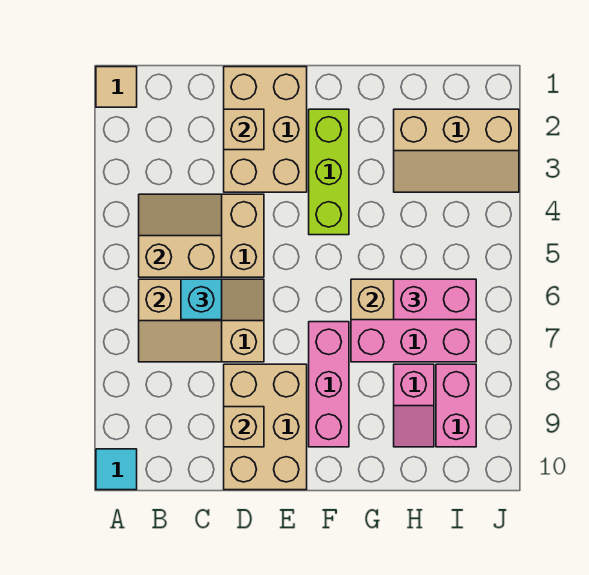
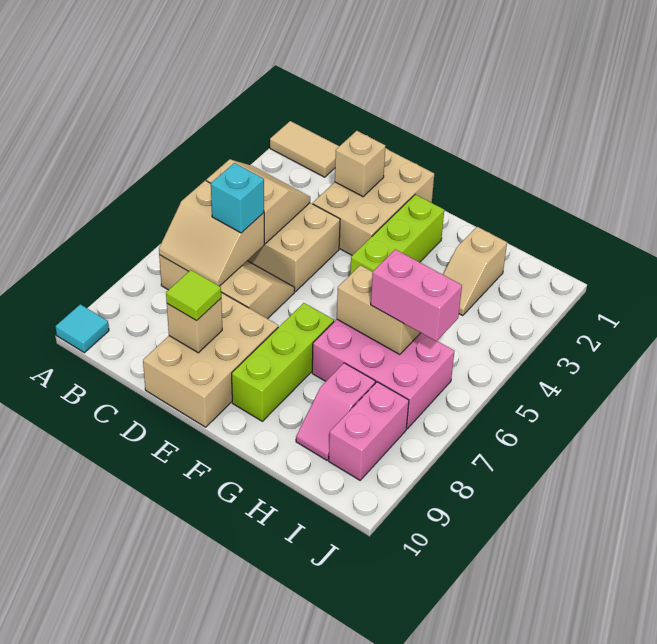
tan tile A1 level 1 -> tan tile A1:B1 level 1
none -> lime tile D9 level 3
pink brick F7:F9 level 1 -> lime brick F7:F9 level 1
tan slope H2:J3 level 1 top 2 -> tan slope H2:H3 level 1 top 2

